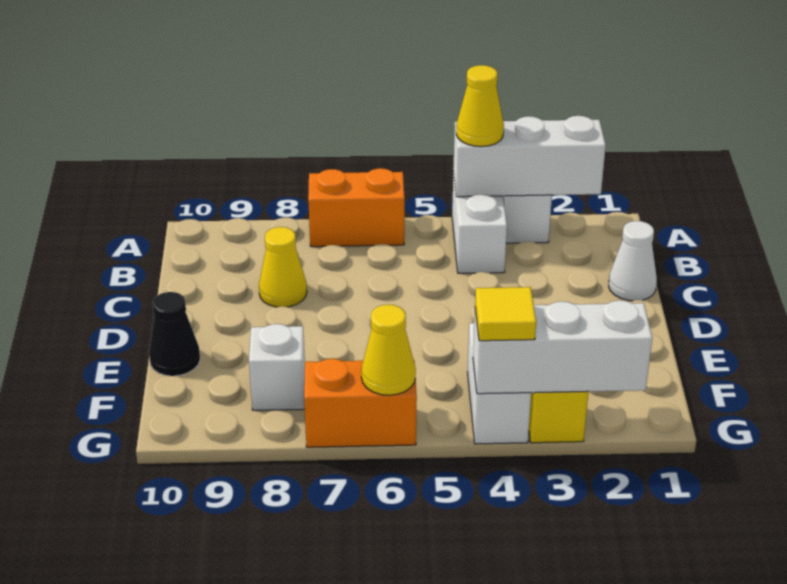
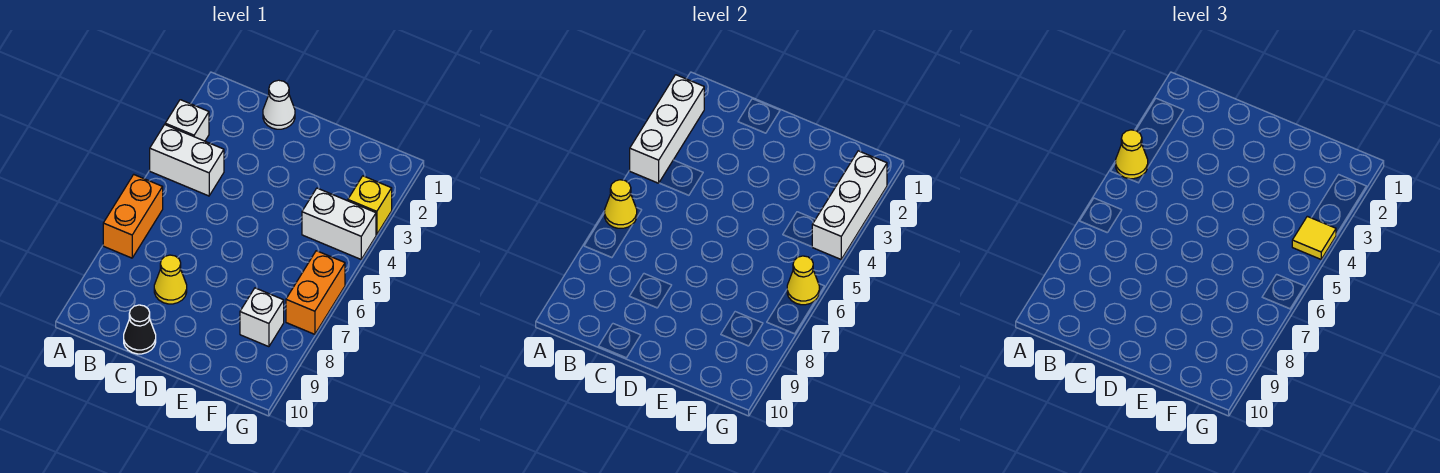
none -> yellow cone A6 level 2
black cone E10 level 1 -> black cone C10 level 1

